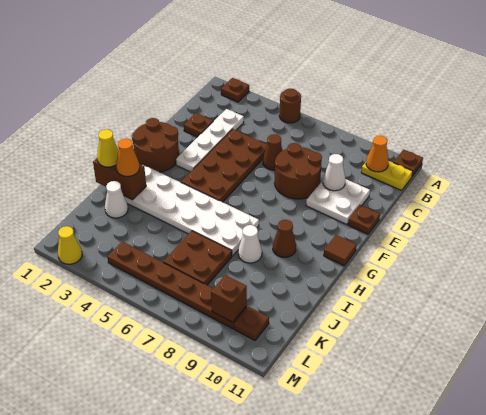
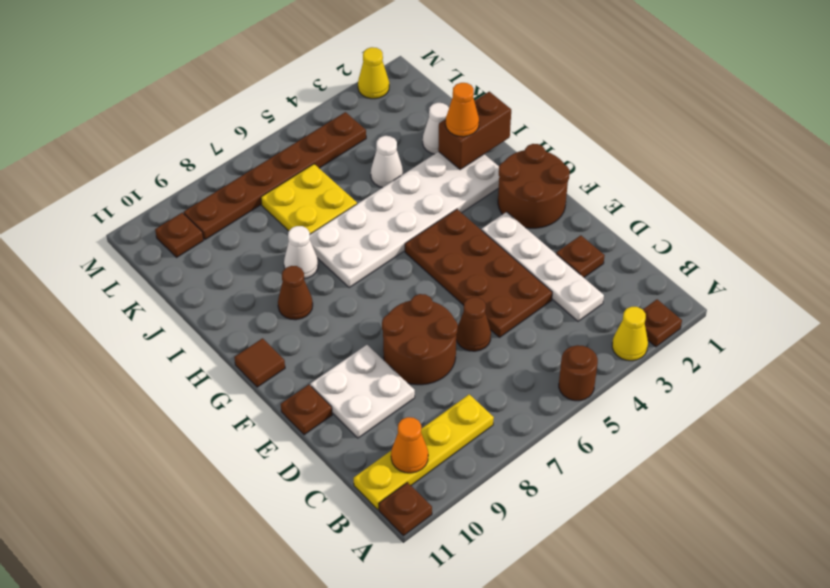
yellow plate B10:B11 level 1 -> yellow plate B8:B11 level 1
white cone D9 level 2 -> white cone J4 level 1
yellow cone I1 level 3 -> yellow cone A3 level 1
brown plate J6:K7 level 1 -> yellow plate J6:K7 level 1
brown brick L9 level 2 -> none

